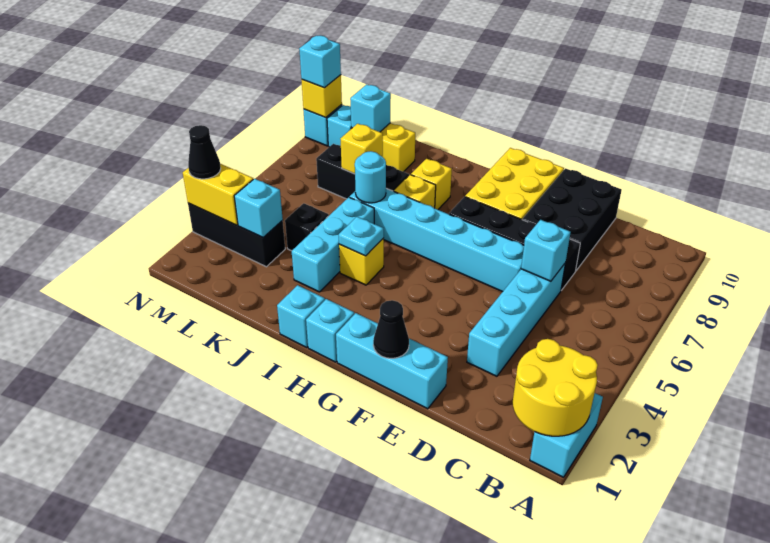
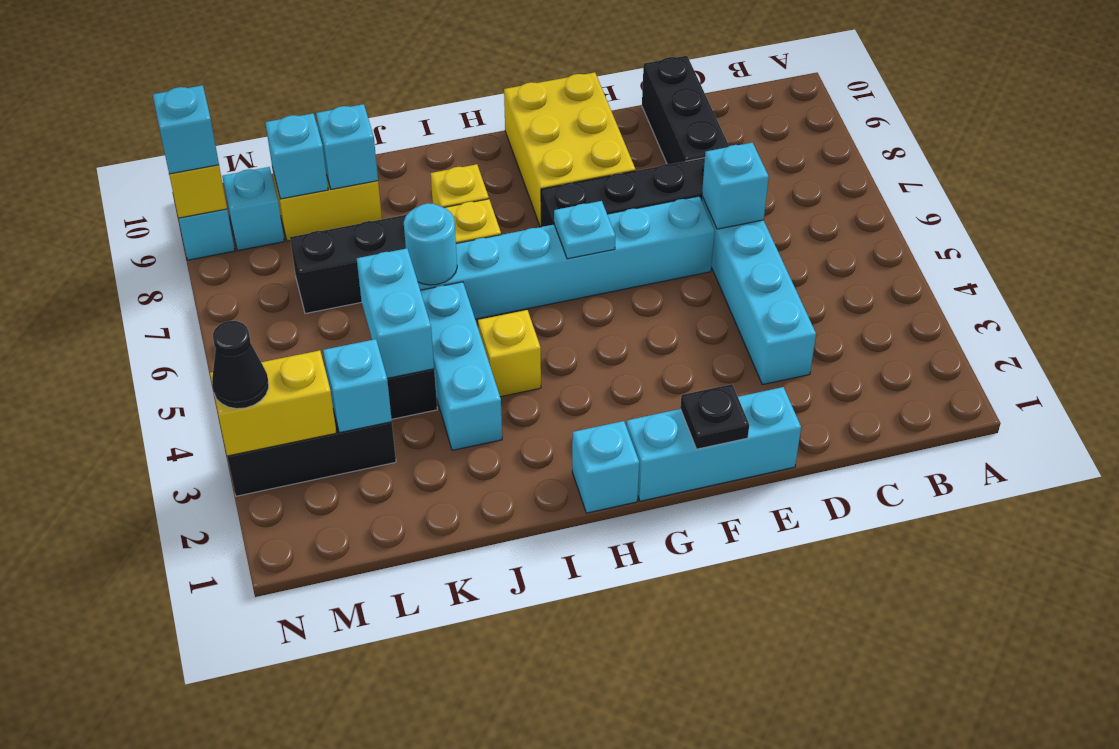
cyan brick A1:A2 level 1 -> cyan brick K4:K5 level 2
yellow round brick A1:B2 level 2 -> none
black brick D8:E10 level 1 -> black brick D8:D10 level 1
black cone F1 level 2 -> black plate F1 level 2
cyan brick I1 level 1 -> cyan brick K9 level 2
cyan plate I4 level 2 -> cyan plate G6 level 2
yellow brick K7 level 2 -> none

